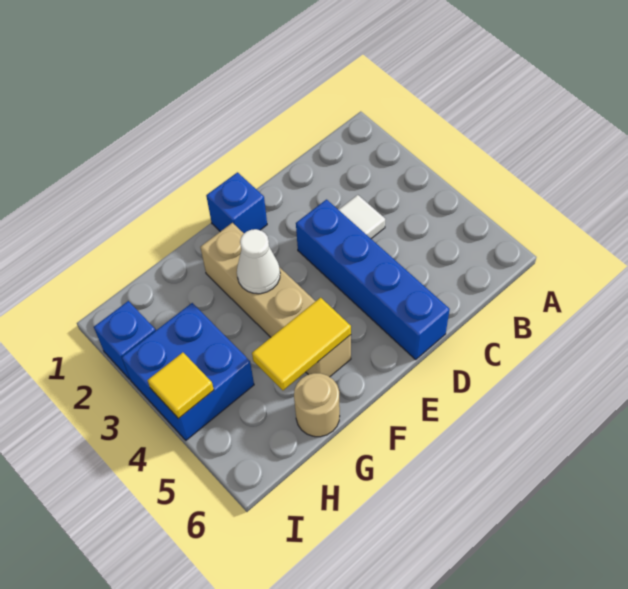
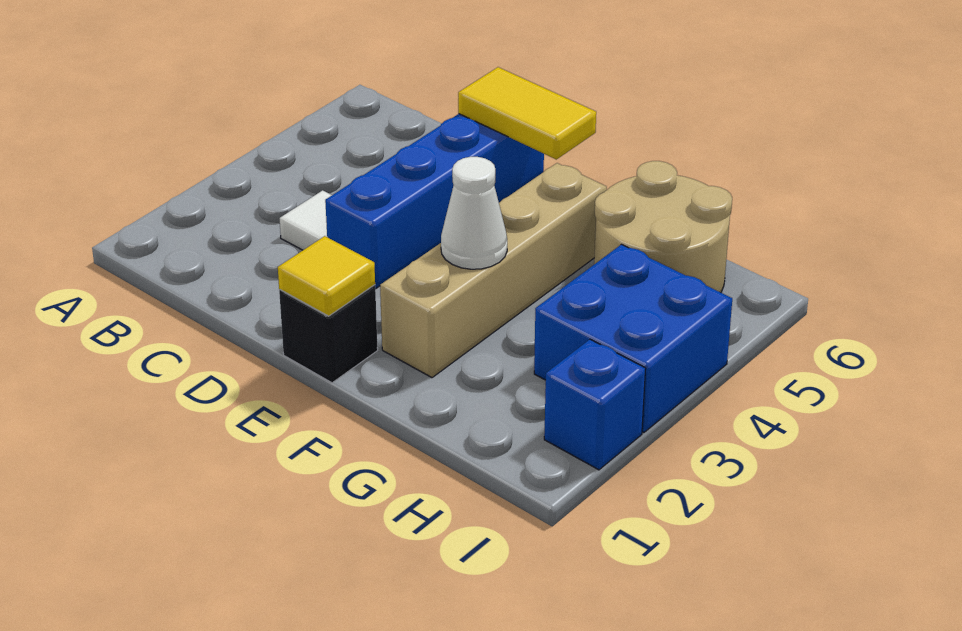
blue brick E1 level 1 -> black brick E1 level 1
yellow tile F5:G5 level 2 -> yellow tile D6:E6 level 2
tan round brick G6 level 1 -> tan round brick G5:H6 level 1
yellow tile I4 level 2 -> yellow tile E1 level 2

